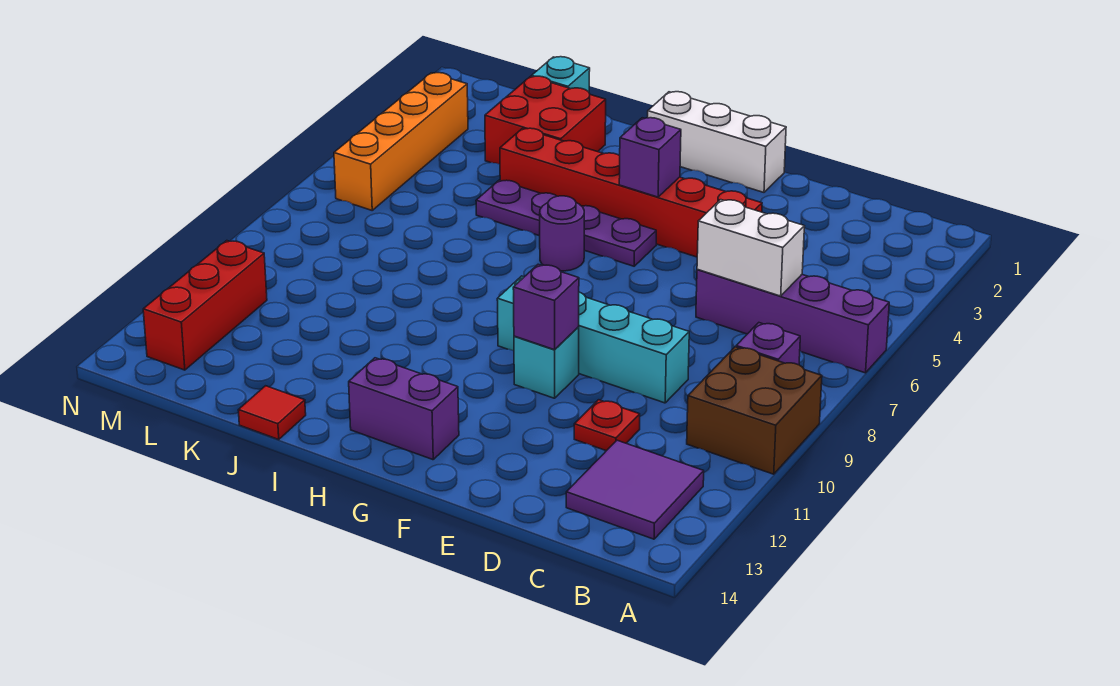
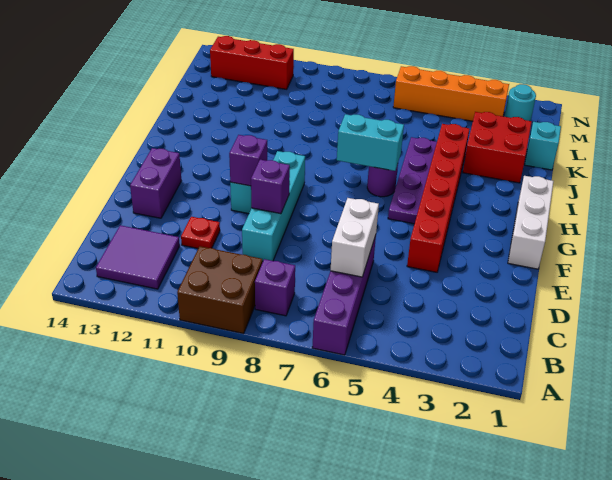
purple brick G4 level 2 -> purple brick E9 level 2
purple brick G13:H13 level 1 -> purple brick E13:F13 level 1
none -> cyan brick H6:H7 level 2
red tile J14 level 1 -> none
none -> cyan round brick M2 level 1

